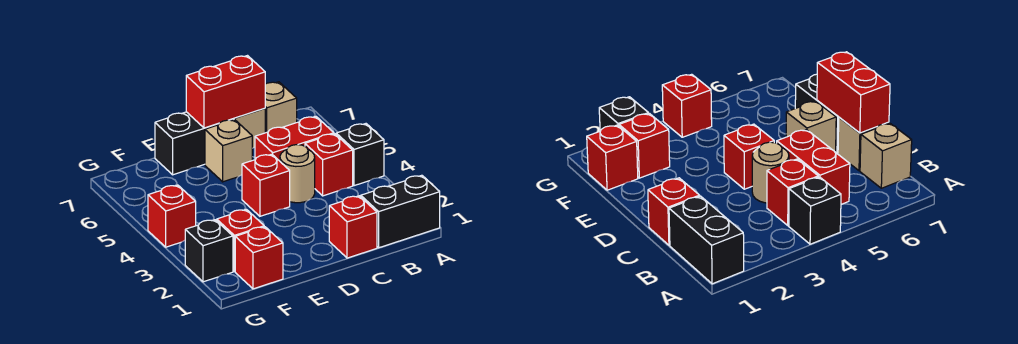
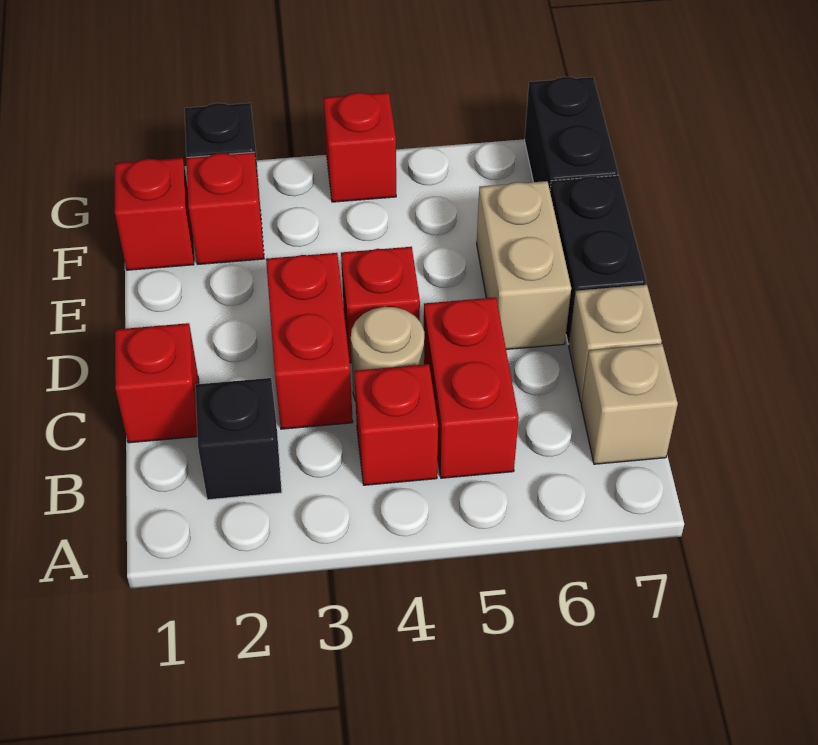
black brick A1:B1 level 1 -> black brick F7:G7 level 1
black brick A4 level 1 -> black brick B2 level 1
red brick C7:D7 level 2 -> red brick C3:D3 level 1
tan brick D6 level 1 -> tan brick D6:E6 level 1

